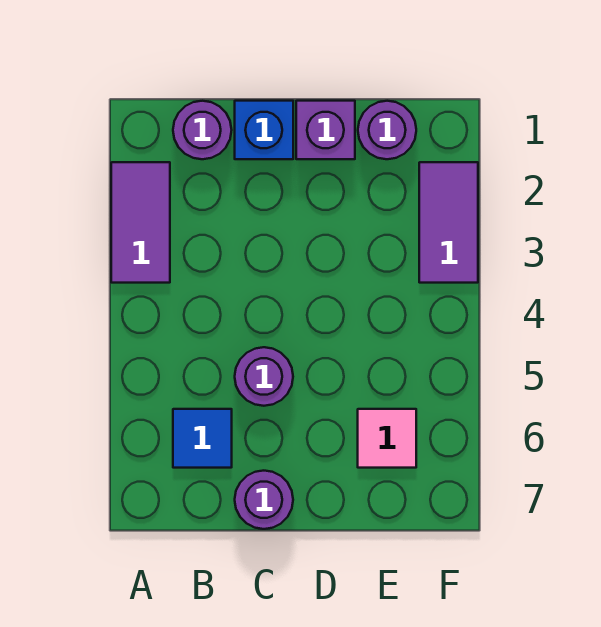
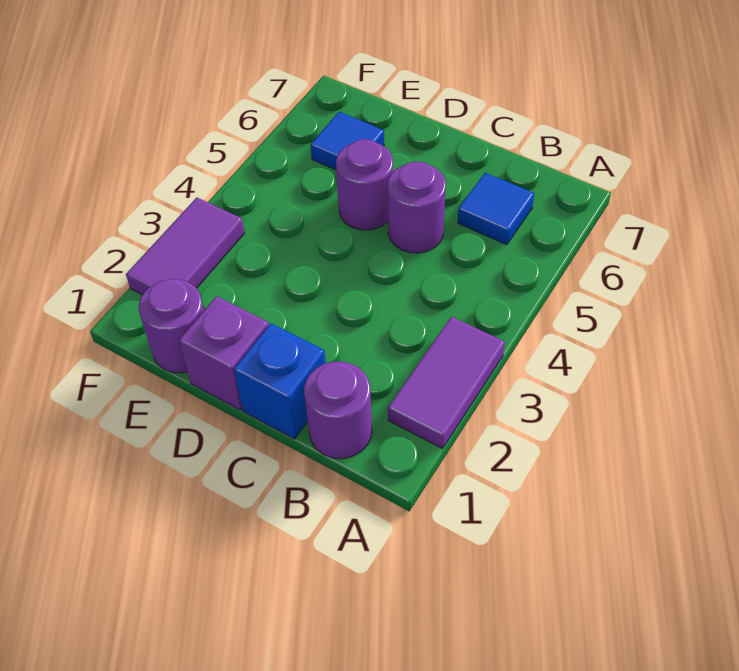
purple round brick C7 level 1 -> purple round brick D5 level 1
pink tile E6 level 1 -> blue tile E6 level 1

